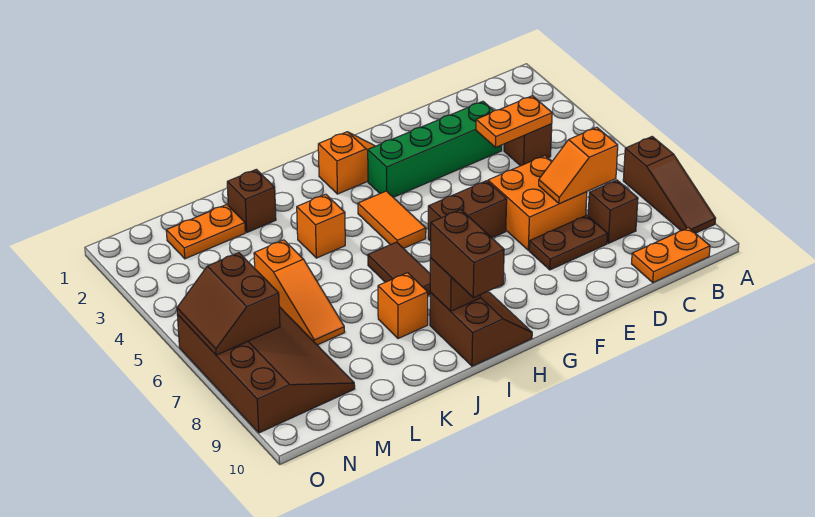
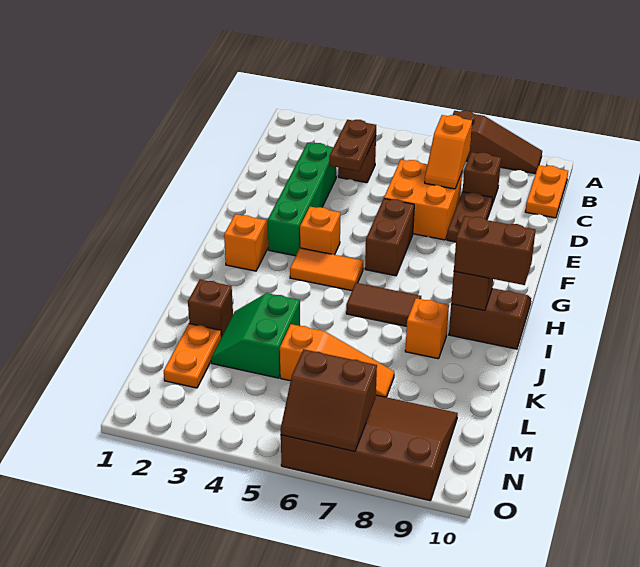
orange plate C4:D4 level 2 -> brown plate C4:D4 level 2
orange brick J4 level 1 -> orange brick G4 level 1
none -> green slope K3:L4 level 1 top 4

